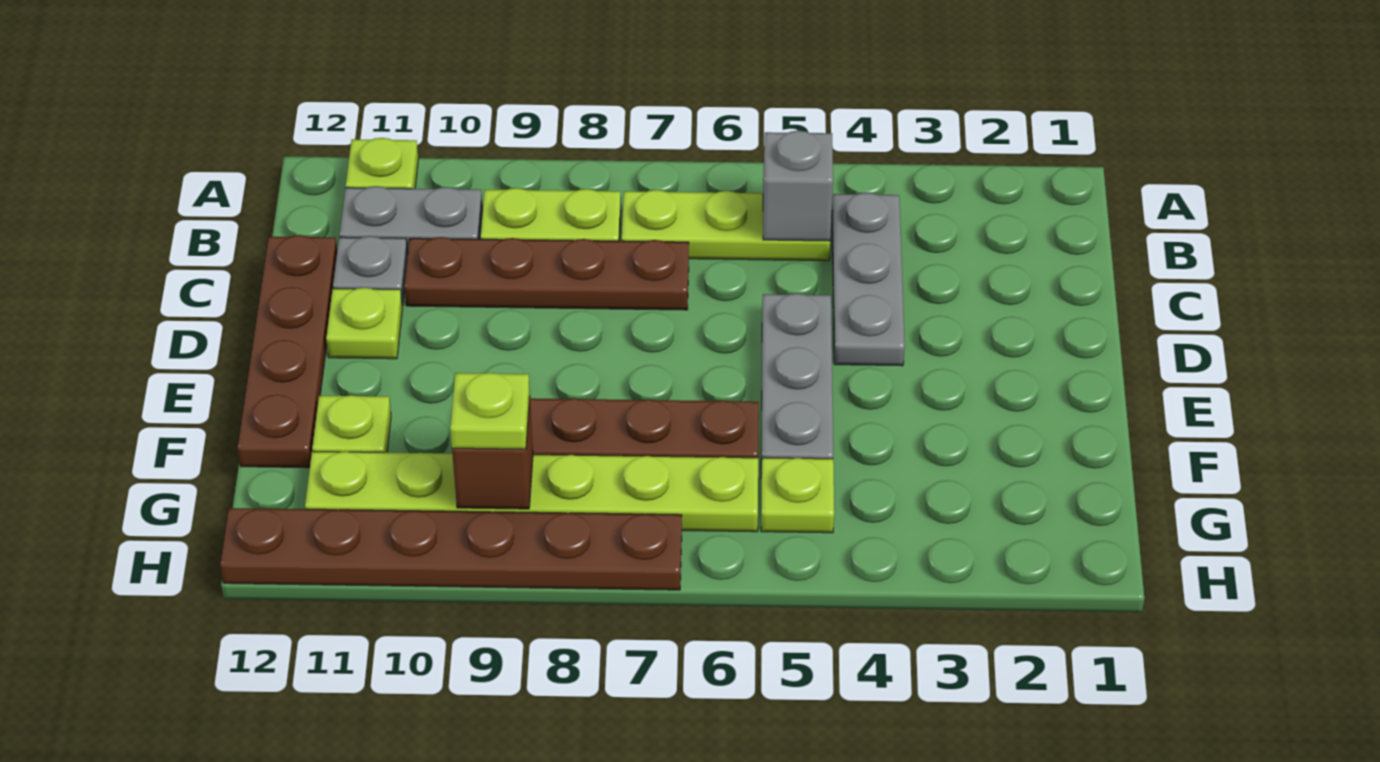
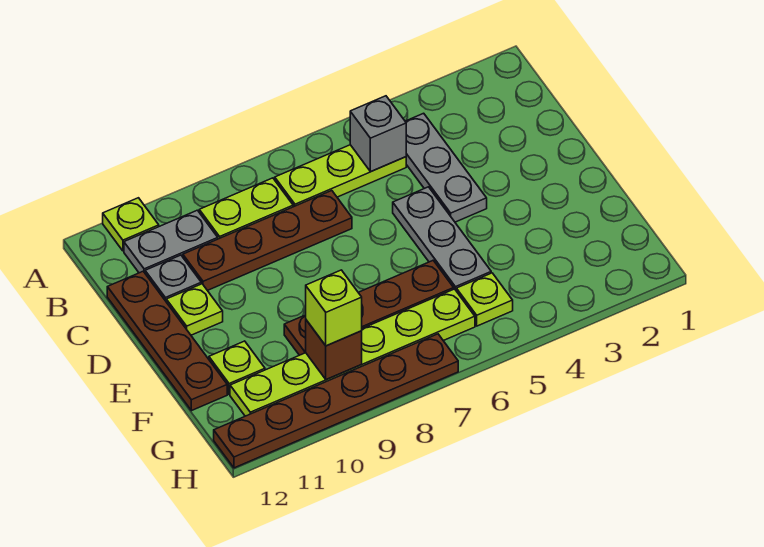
lime plate G9 level 3 -> lime brick G9 level 3

